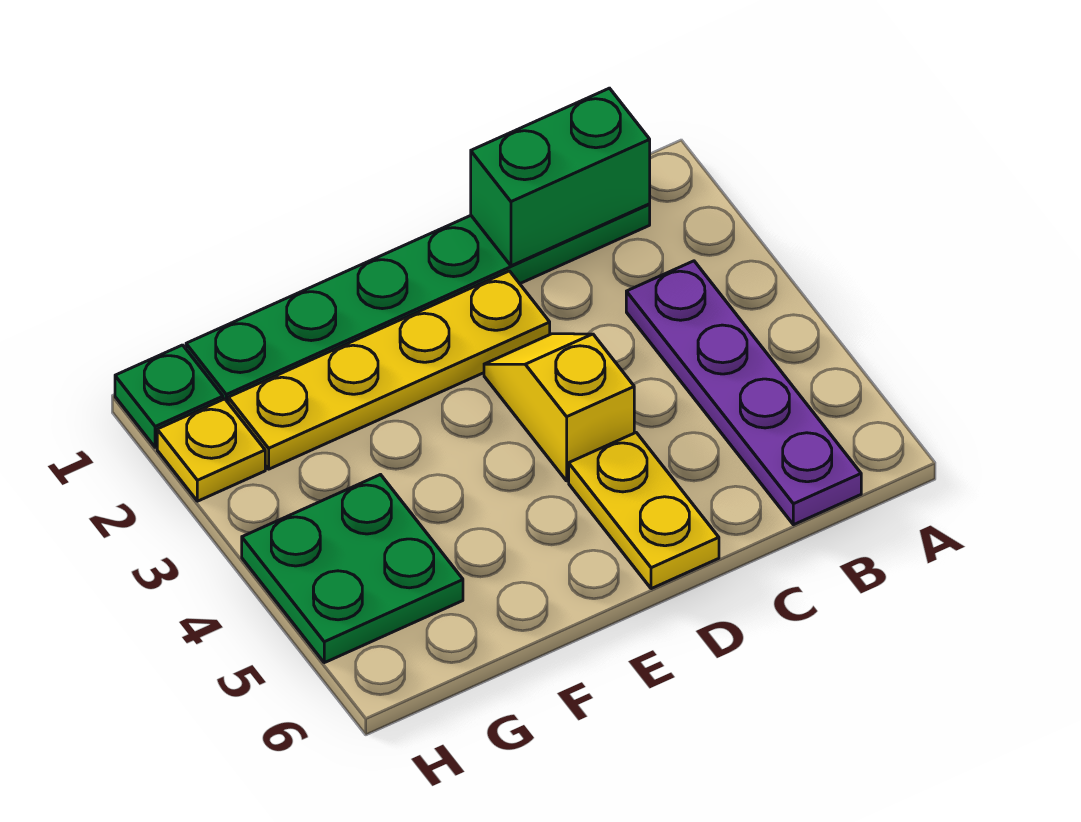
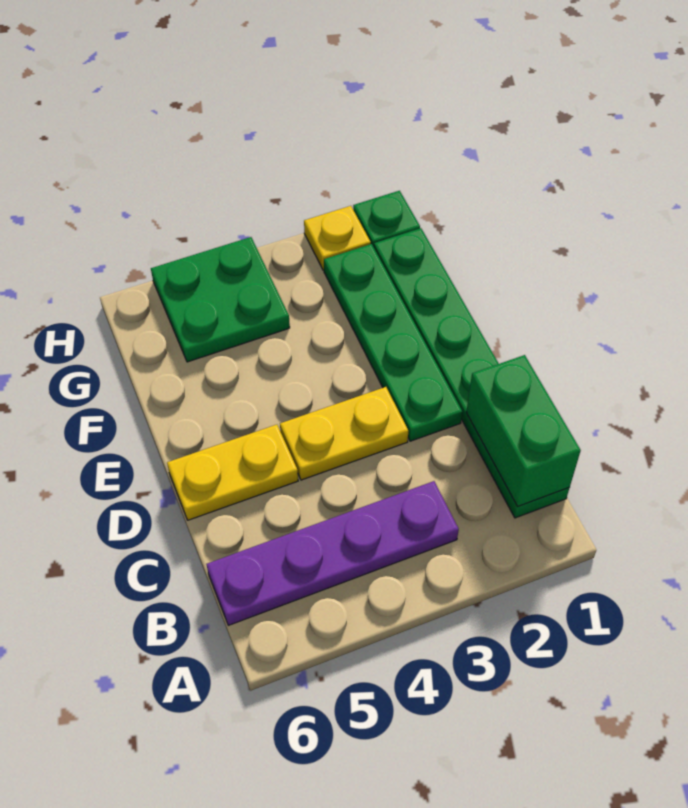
yellow plate D2:G2 level 1 -> green plate D2:G2 level 1
yellow slope D3:D4 level 1 top 4 -> yellow plate D3:D4 level 1

